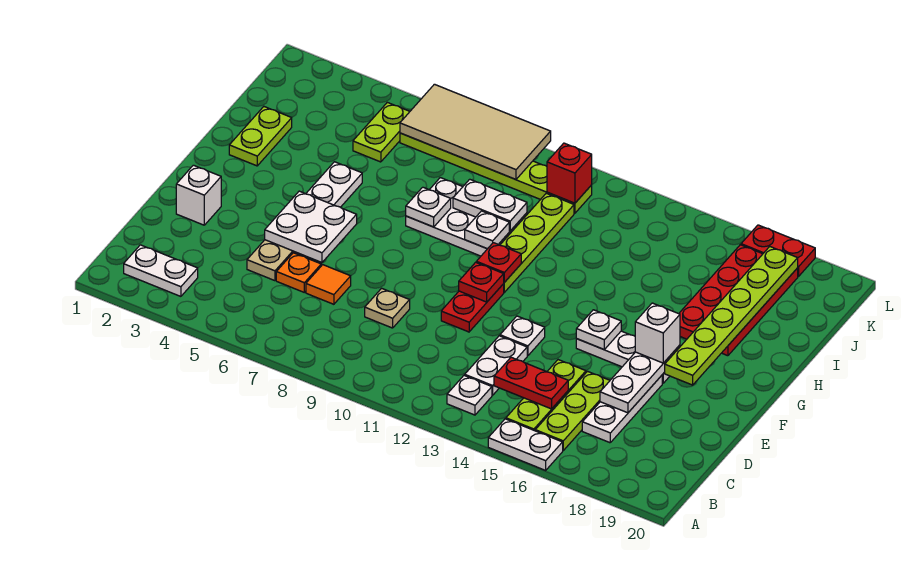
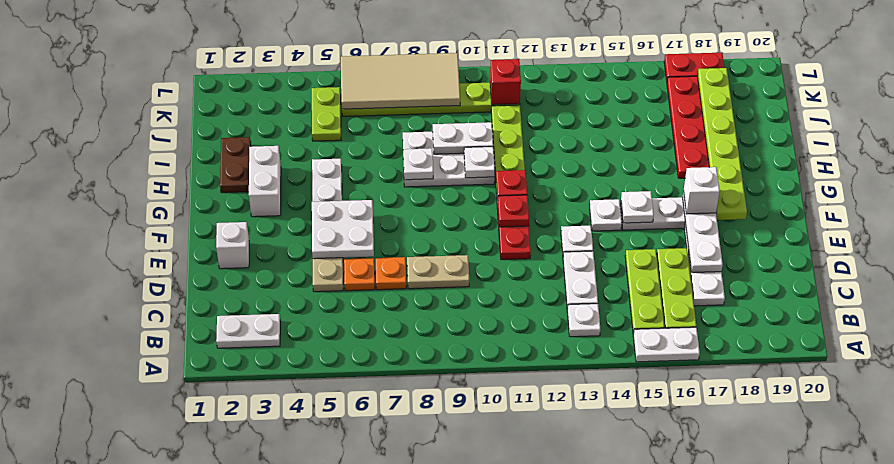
red plate C14:C15 level 2 -> none
orange tile D7 level 1 -> orange plate D7 level 1
tan plate D9 level 1 -> tan plate D8:D9 level 1
none -> white plate F14 level 1
none -> white brick G3:H3 level 1
lime plate H2:I2 level 1 -> brown plate H2:I2 level 1

